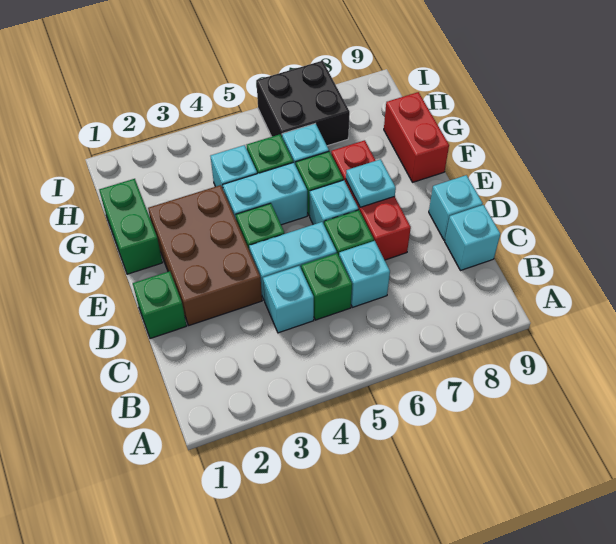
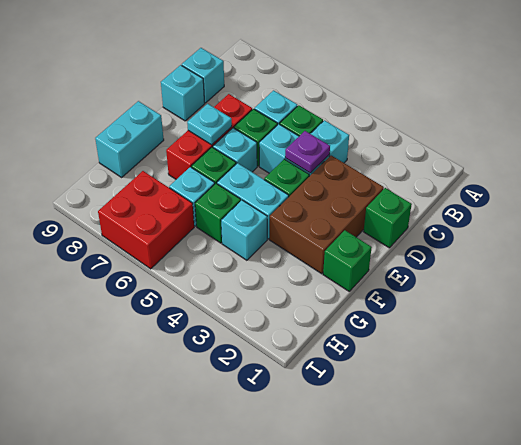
none -> purple plate D4 level 2
green brick F1:G1 level 1 -> green brick F1 level 1
red brick F9:G9 level 1 -> cyan brick F9:G9 level 1
black brick H6:I7 level 1 -> red brick H6:I7 level 1

